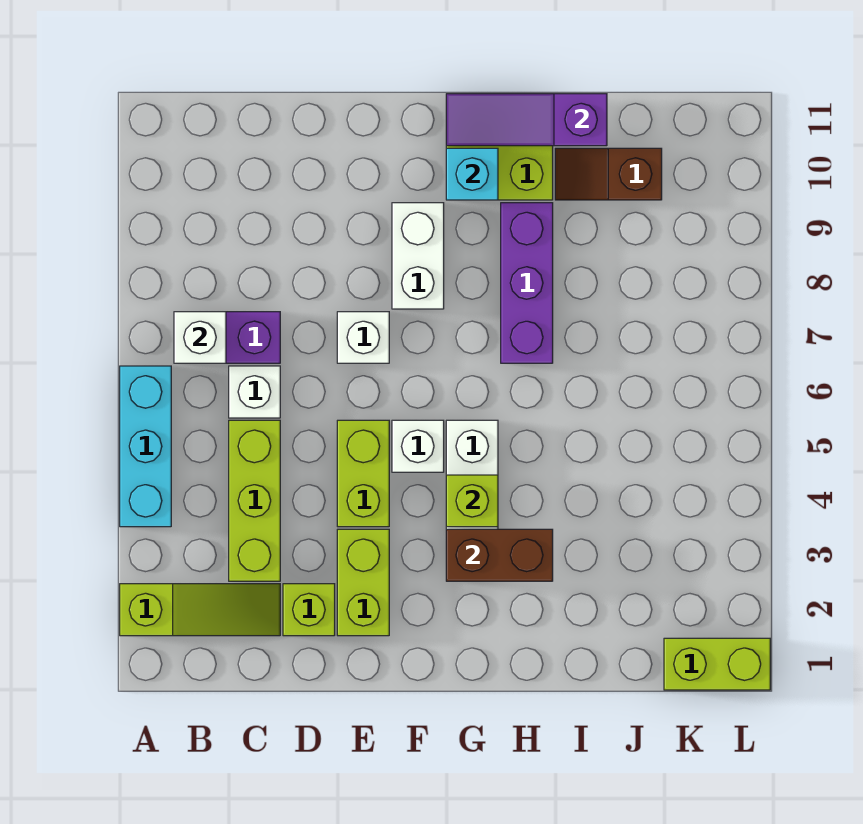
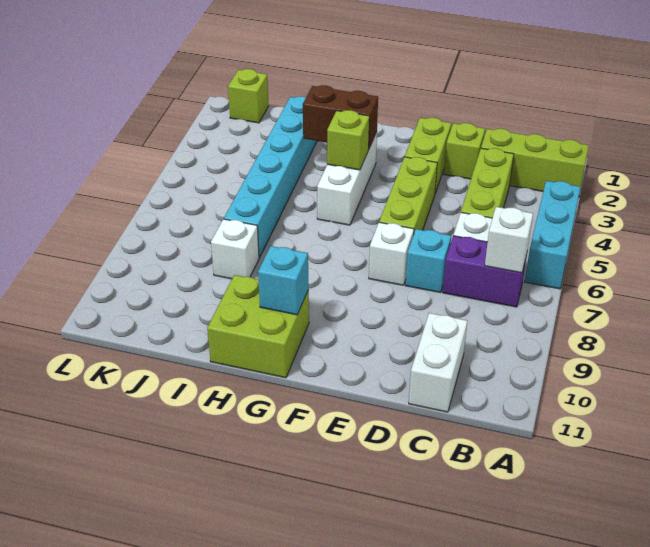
lime slope A2:C2 level 1 top A -> lime brick A2:C2 level 1
none -> cyan brick D7 level 1
lime brick E4:E5 level 1 -> lime brick E4:E6 level 1
white brick F5 level 1 -> white brick I8 level 1
white brick F8:F9 level 1 -> white brick C10:C11 level 1
purple slope G11:I11 level 2 top I -> none
purple brick H7:H9 level 1 -> none
none -> cyan brick I2:I7 level 1
brown slope I10:J10 level 1 top J -> none
lime brick K1:L1 level 1 -> lime brick K1 level 1

